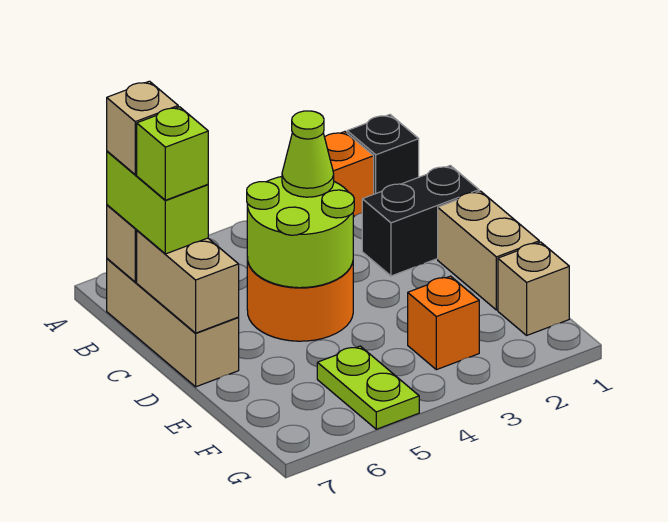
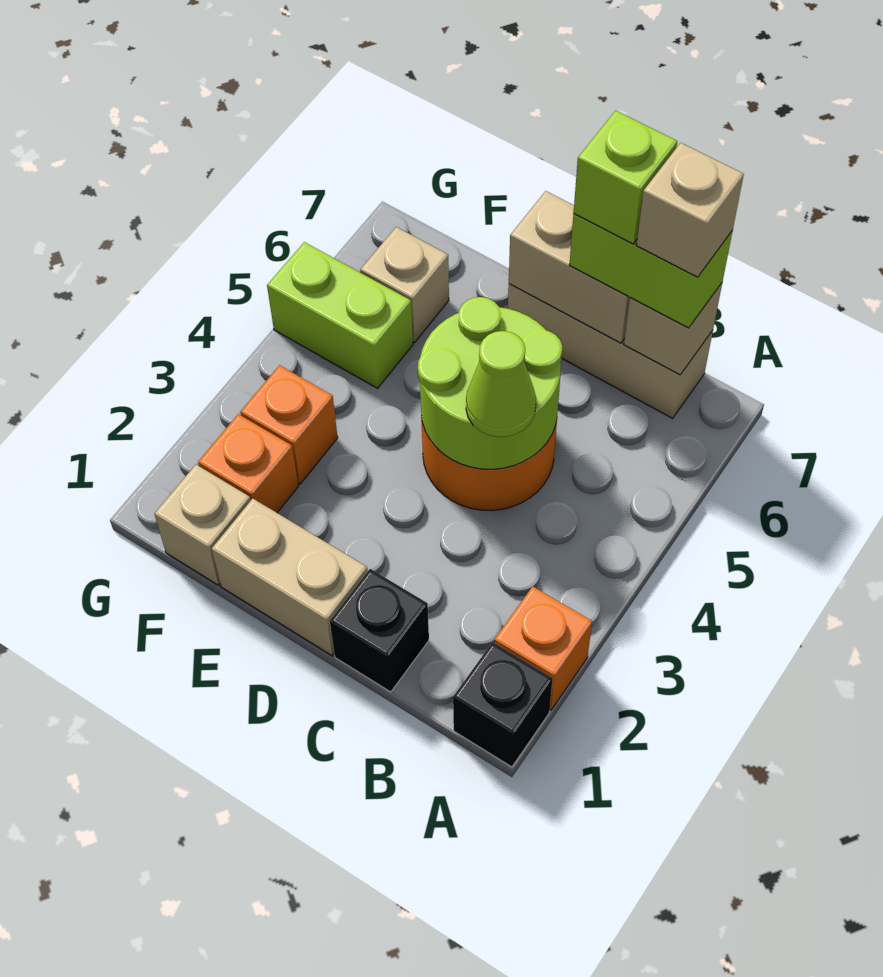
black brick C1:C2 level 1 -> black brick C1 level 1
none -> orange brick F2 level 1
lime plate F5:G5 level 1 -> lime brick F5:G5 level 1
none -> tan brick F6 level 1

